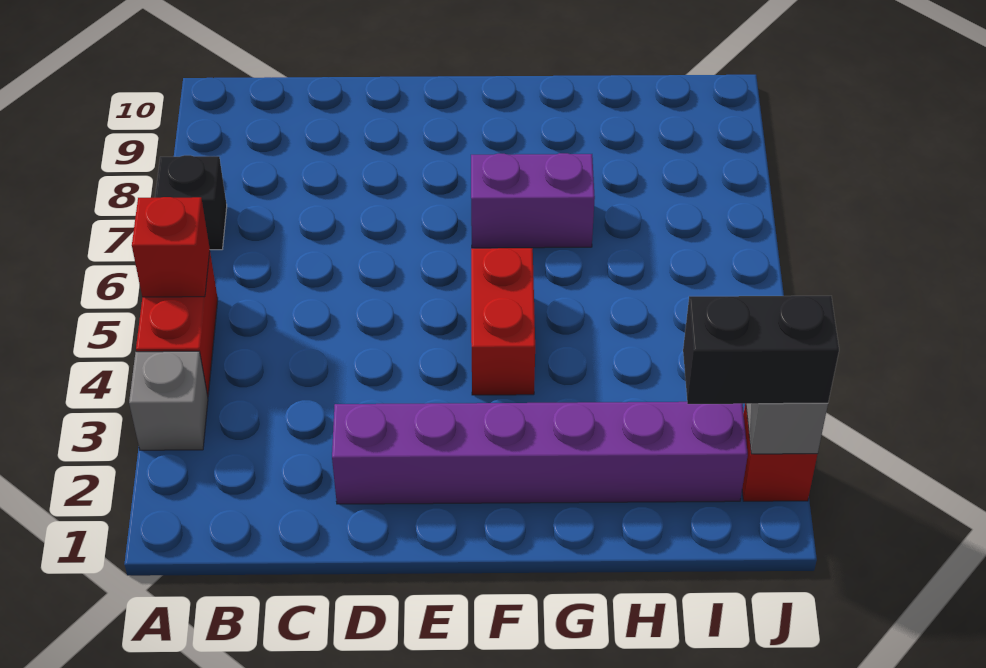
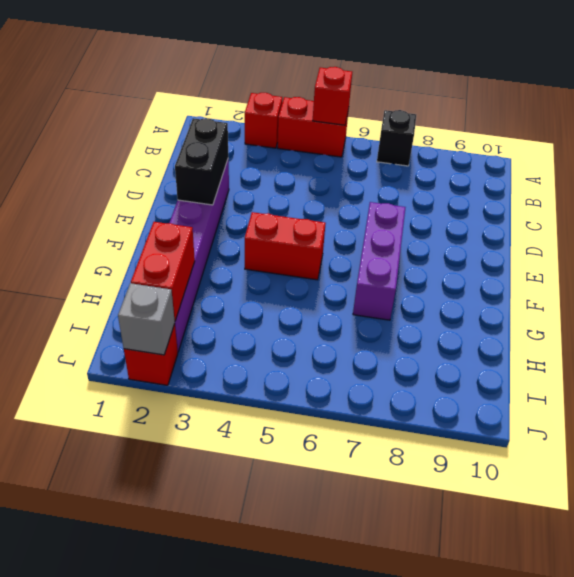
grey brick A3 level 1 -> red brick A3 level 1
purple brick F7:G7 level 1 -> purple brick E7:G7 level 1
none -> red brick H2:I2 level 2
black brick I2:J2 level 3 -> black brick D2:E2 level 2

